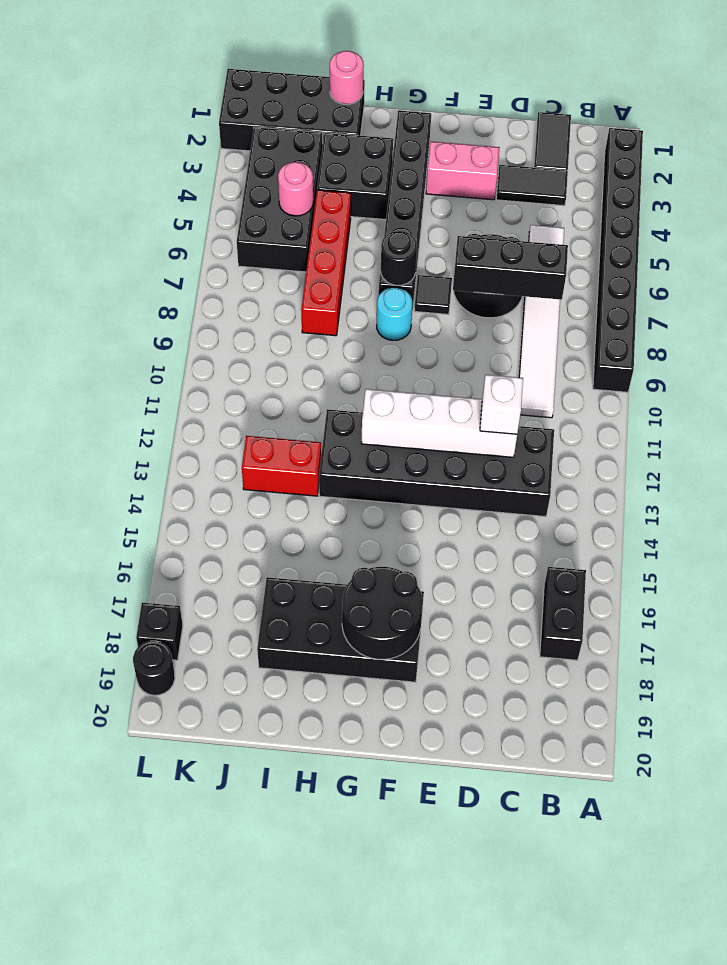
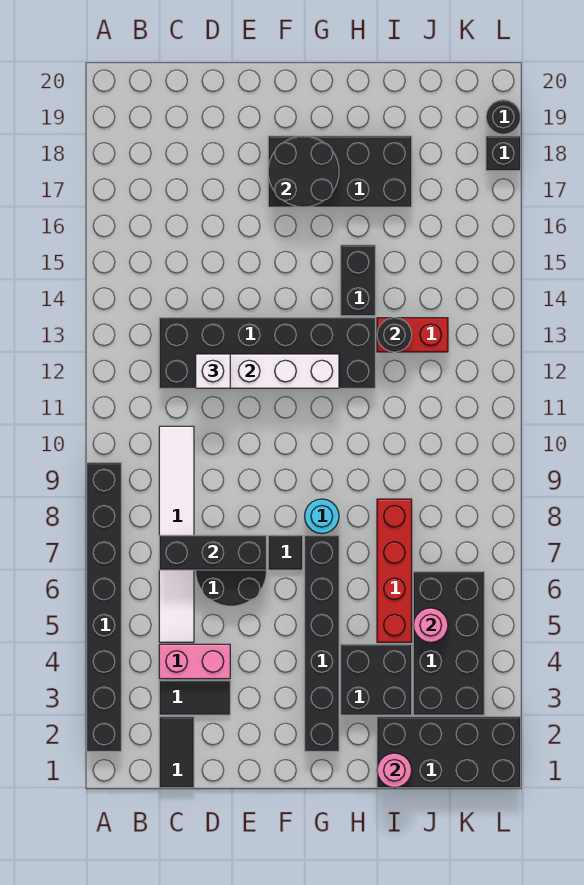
black brick B16:B17 level 1 -> black brick H14:H15 level 1
pink brick E3:F3 level 1 -> pink brick C4:D4 level 1
black round brick G7 level 2 -> black round brick I13 level 2

